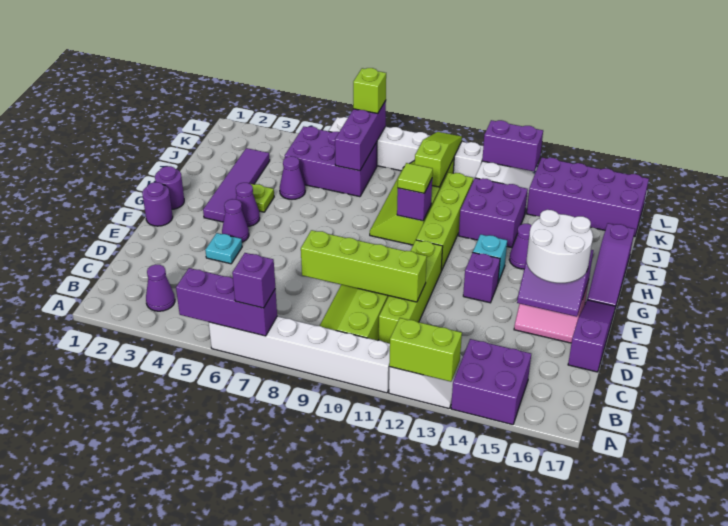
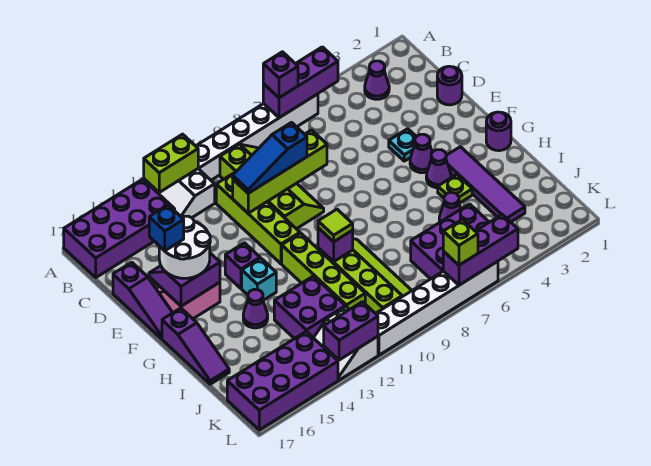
purple brick A14:B15 level 1 -> purple brick A14:B17 level 1
none -> blue slope D9:D11 level 3 top 9
none -> blue brick E16 level 4
purple round brick F1 level 1 -> purple round brick D1 level 1
purple slope G17:I17 level 1 top I -> purple slope G17:I17 level 1 top G
purple brick J7:L7 level 2 -> purple brick L5:L7 level 2
lime slope J10:L10 level 2 top J -> none

